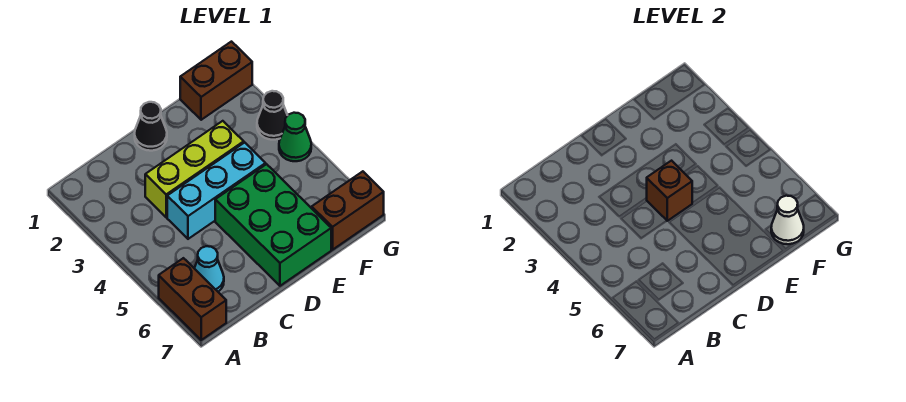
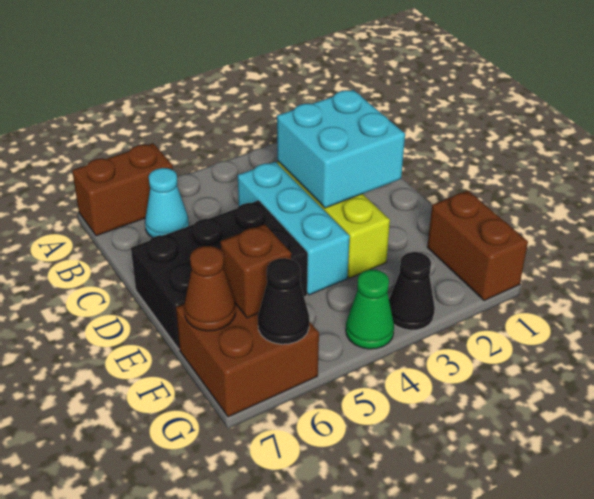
none -> cyan brick C2:D3 level 2
black cone D1 level 1 -> black cone G6 level 2
brown brick D4 level 2 -> brown brick F6 level 2
green brick D5:E7 level 1 -> black brick D5:E7 level 1
brown brick F7:G7 level 1 -> brown brick F6:G7 level 1
white cone F7 level 2 -> brown cone F7 level 2

